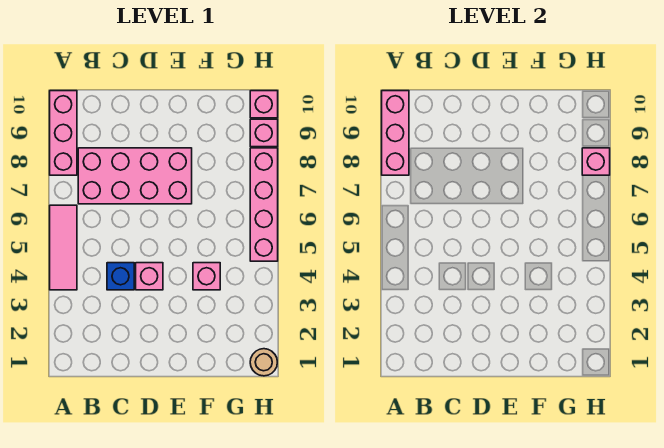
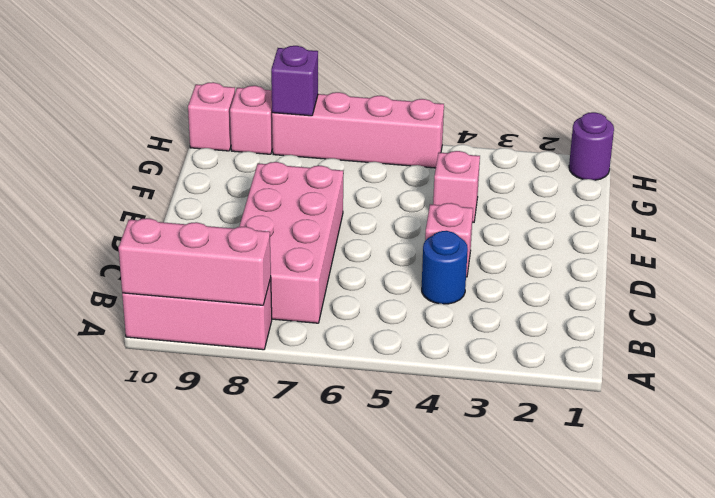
pink tile A4:A6 level 1 -> none
blue brick C4 level 1 -> blue round brick C4 level 1
tan round brick H1 level 1 -> purple round brick H1 level 1
pink brick H8 level 2 -> purple brick H8 level 2

